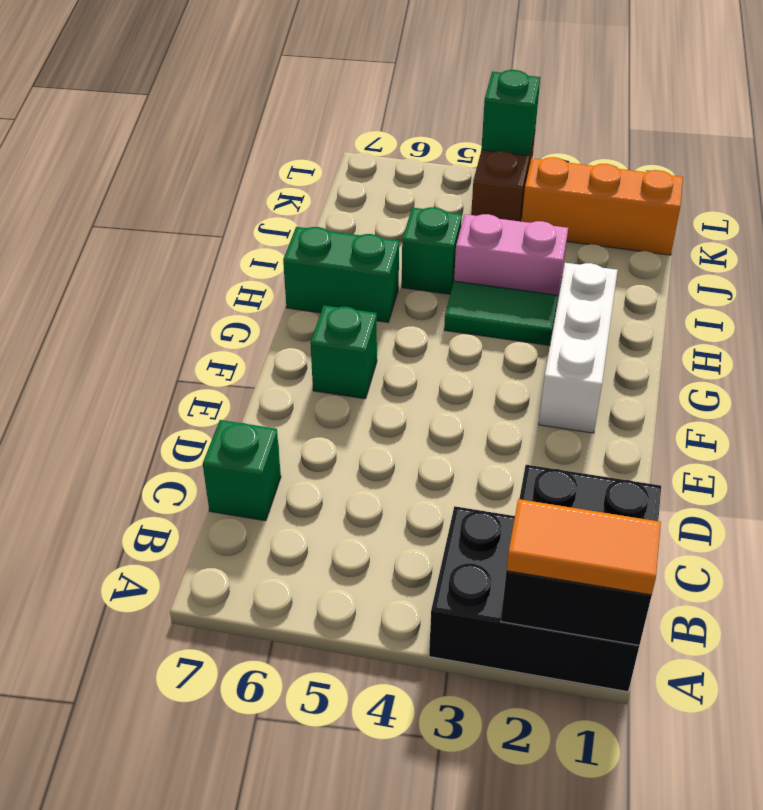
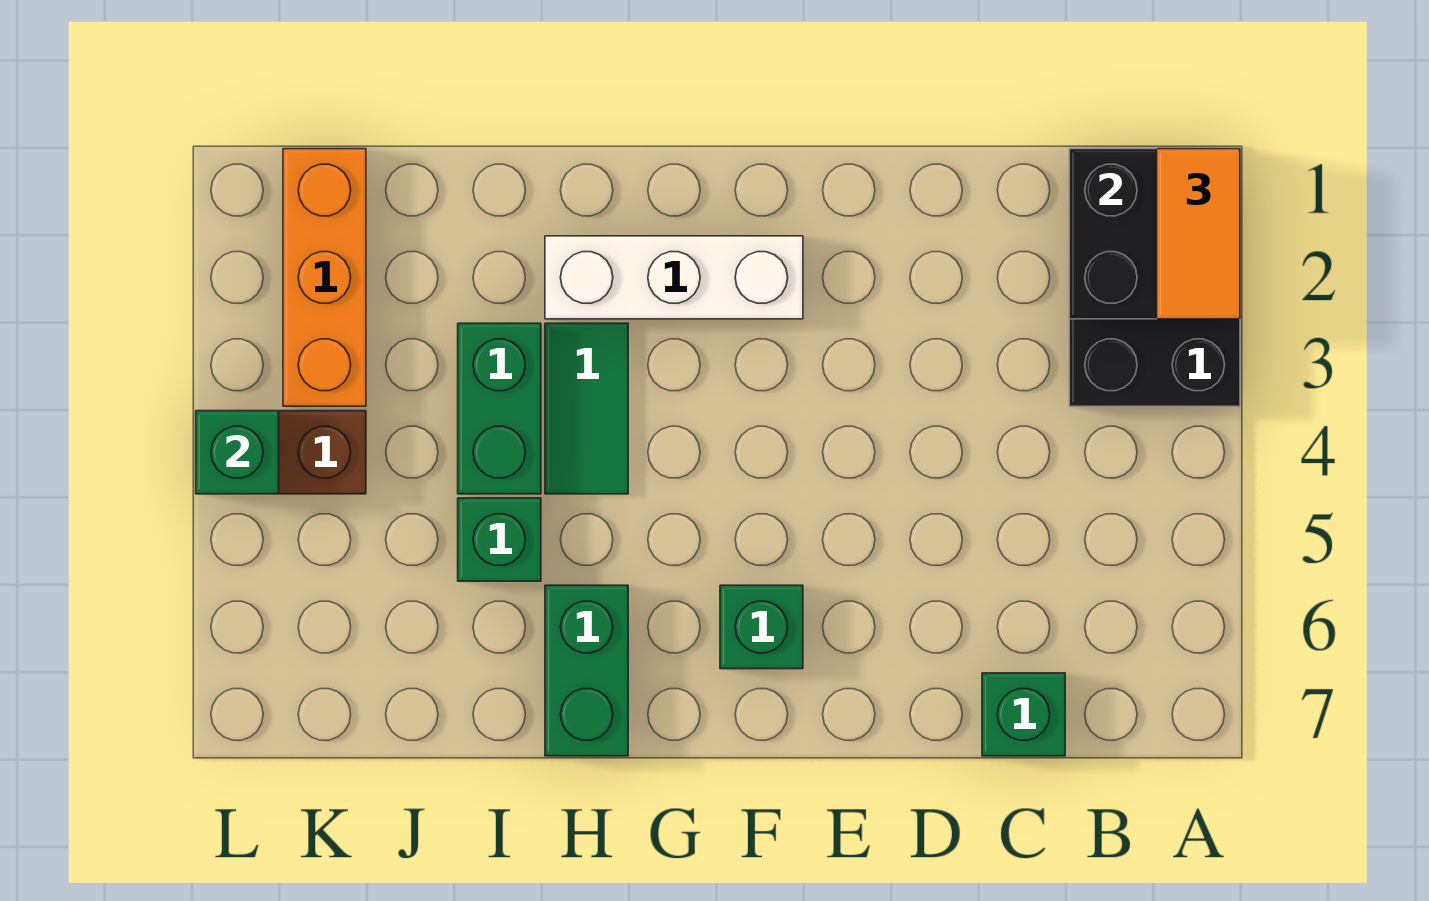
pink brick I3:I4 level 1 -> green brick I3:I4 level 1

